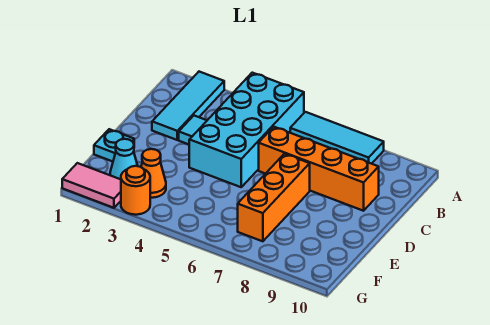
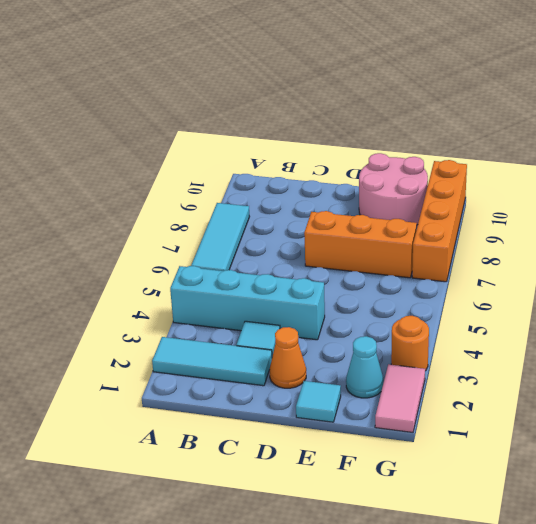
cyan brick A4:D5 level 1 -> cyan brick A4:D4 level 1
orange brick C6:C9 level 1 -> orange brick G7:G10 level 1
cyan plate E1 level 1 -> cyan tile E1 level 1
none -> pink round brick E9:F10 level 1
orange cone F3 level 1 -> orange cone D2 level 1

